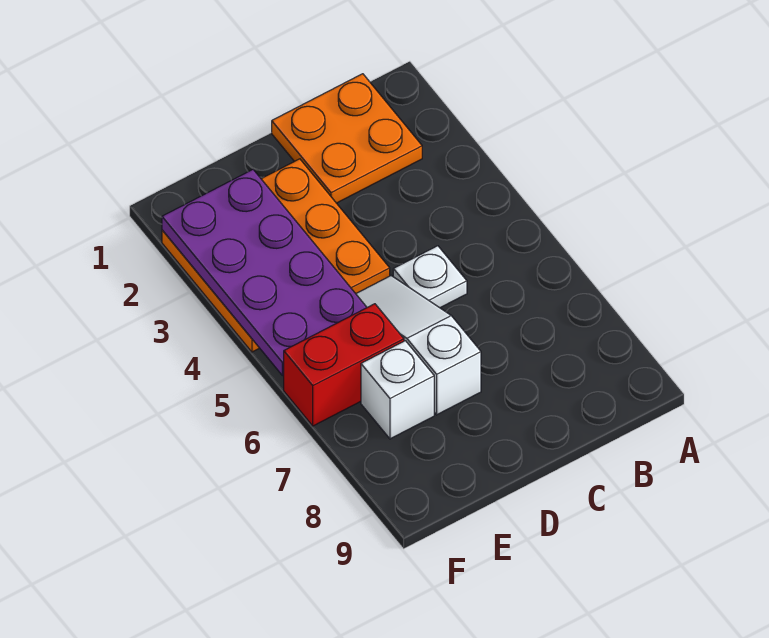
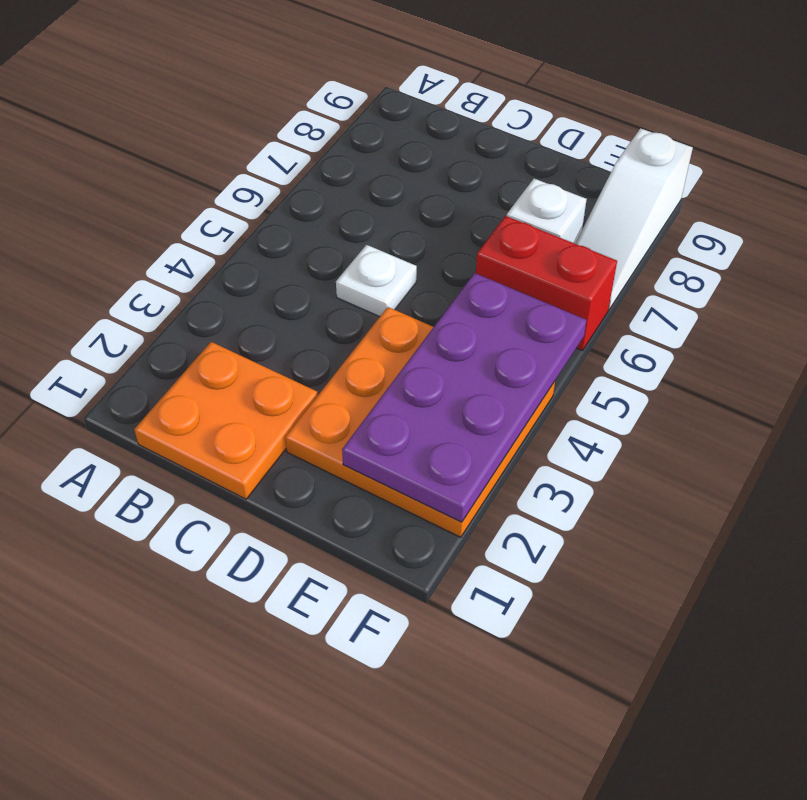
white slope D5:D7 level 1 top 7 -> white slope F7:F9 level 1 top 9

